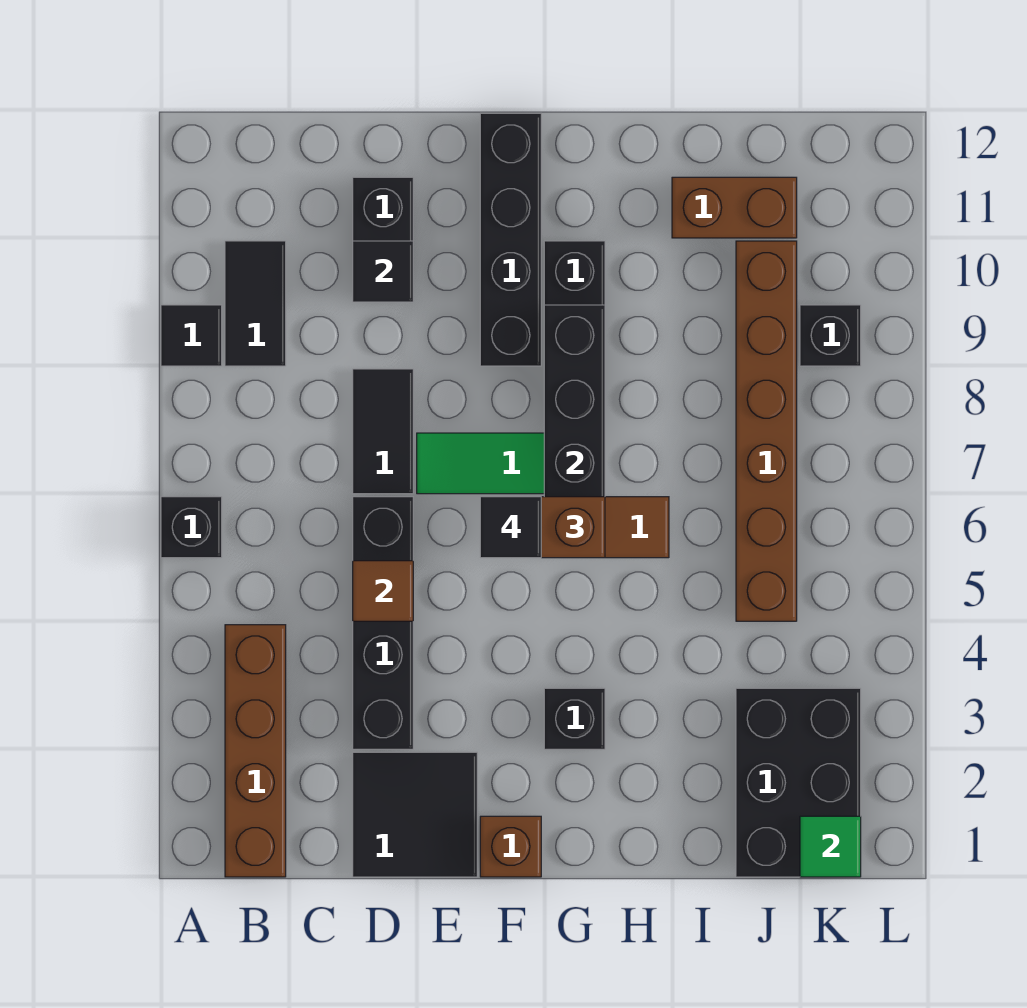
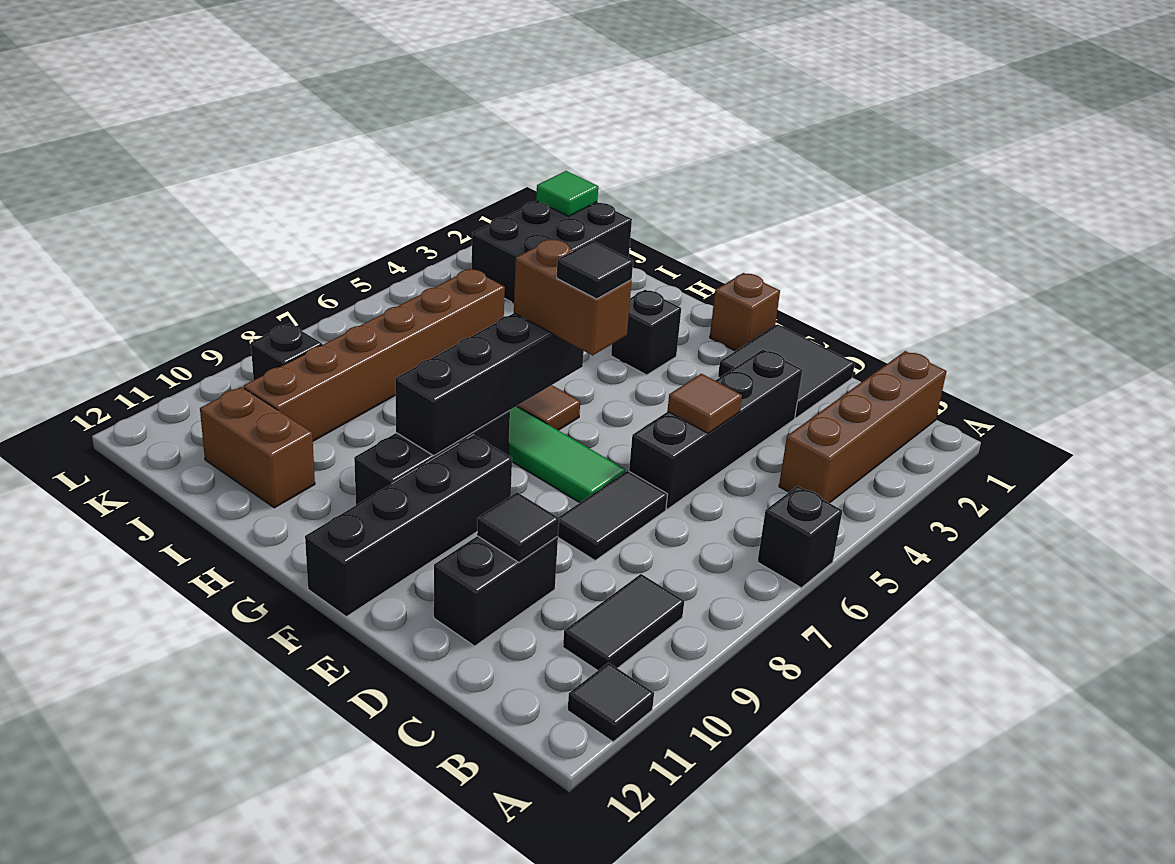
black tile A9 level 1 -> black tile A11 level 1

